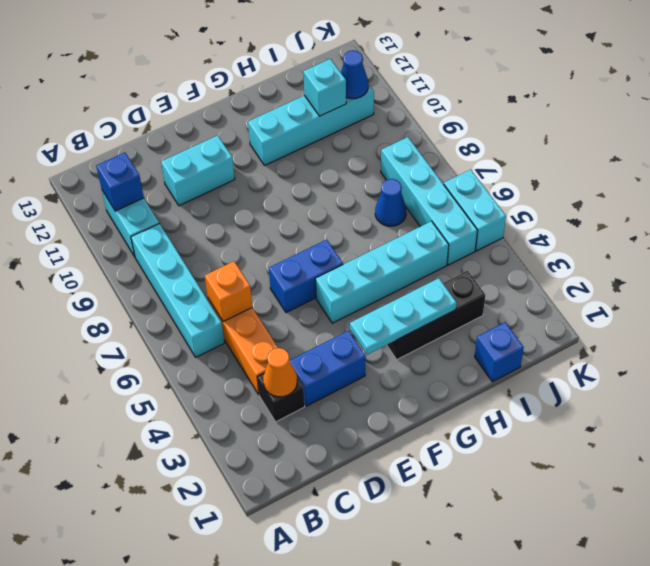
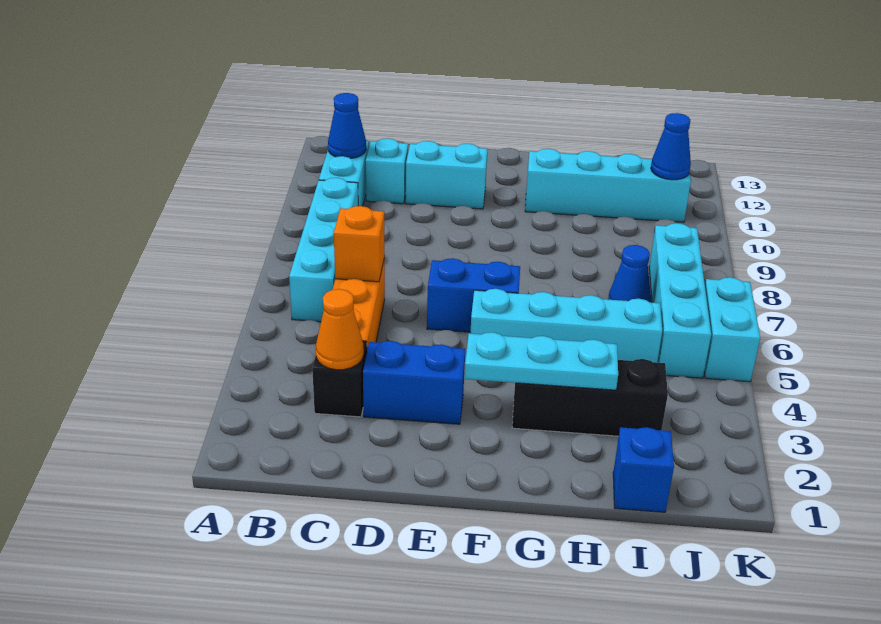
blue brick B11 level 2 -> blue cone B11 level 2
cyan brick I11 level 2 -> cyan brick C11 level 1

